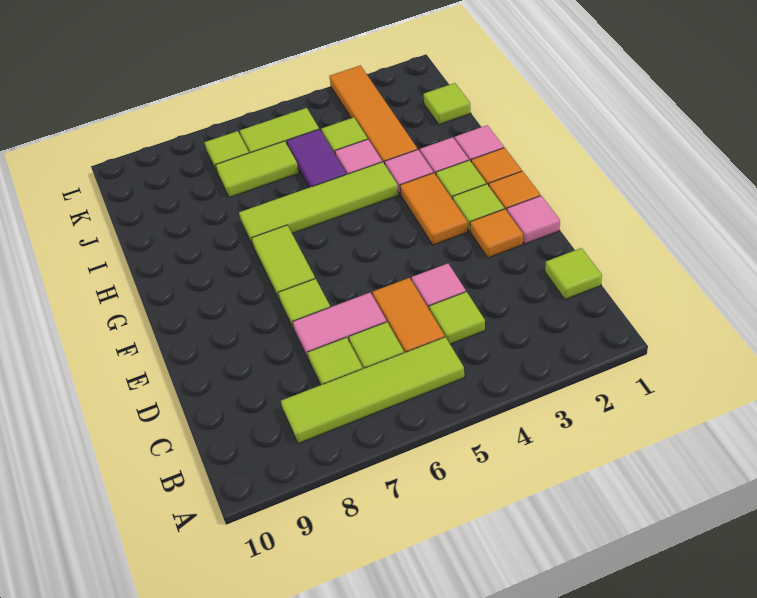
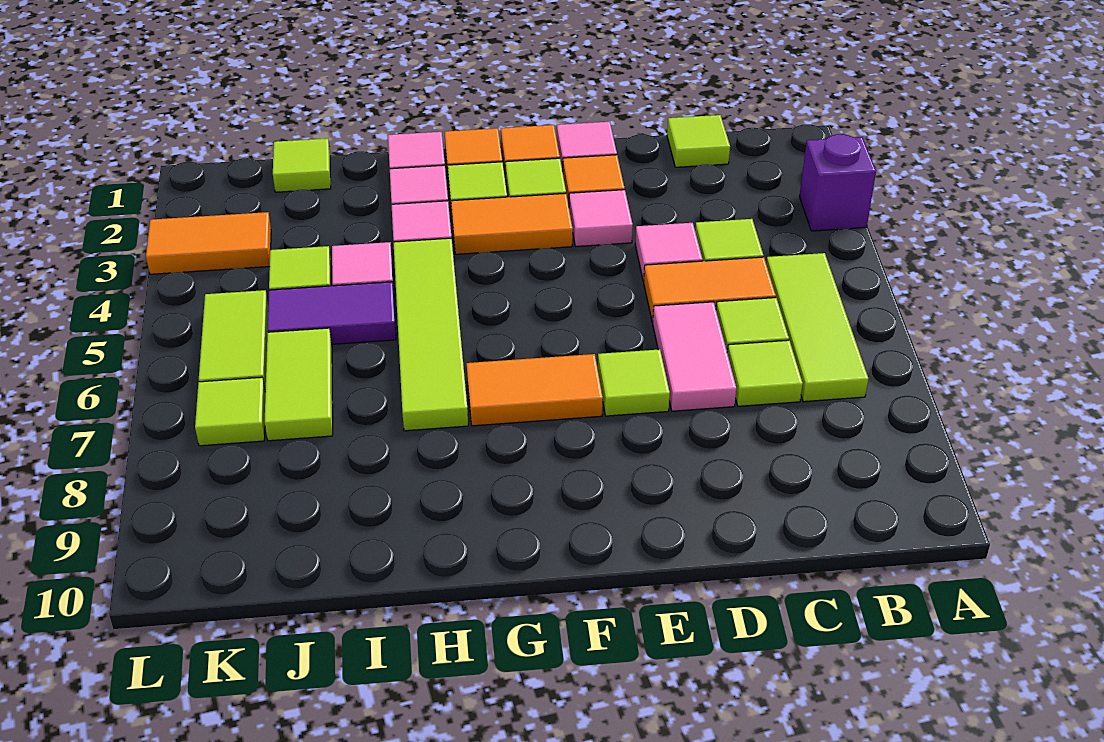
none -> purple brick A3 level 1
lime tile B5:B8 level 1 -> lime tile B5:B7 level 1
none -> pink tile E3 level 1
lime tile F7:G7 level 1 -> orange tile F7:G7 level 1
orange tile I3:L3 level 1 -> orange tile K3:L3 level 1

